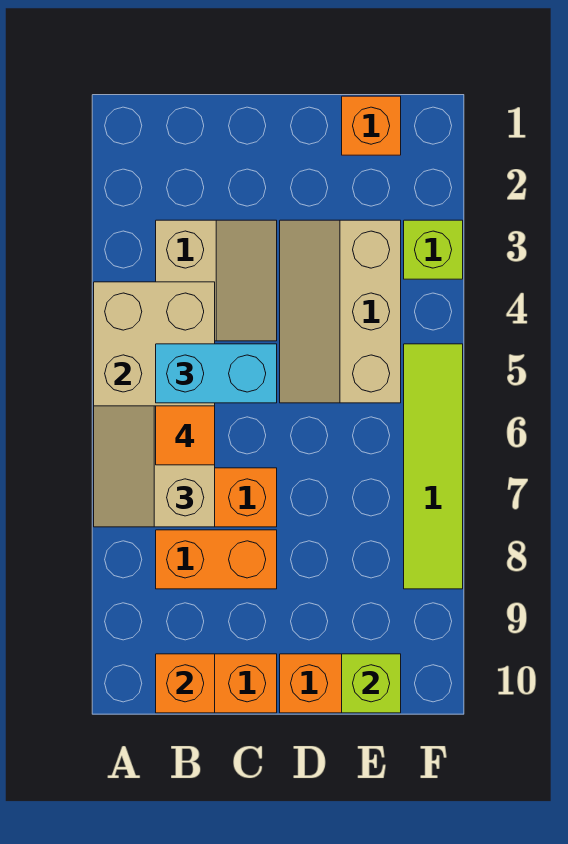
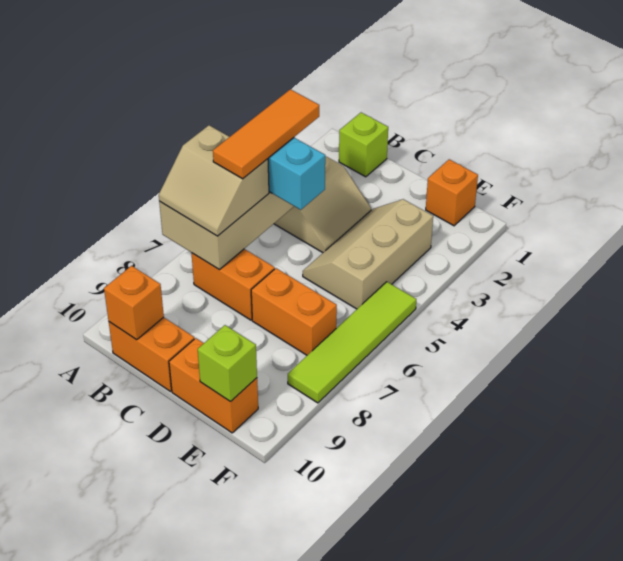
tan slope A6:B7 level 3 top B -> tan slope A6:B7 level 3 top 6
orange tile B6 level 4 -> orange tile B4:B6 level 4
orange brick B8:C8 level 1 -> orange brick D7:E7 level 1
lime brick F3 level 1 -> lime brick B1 level 1

